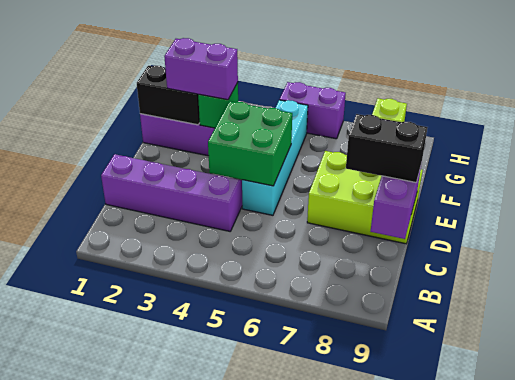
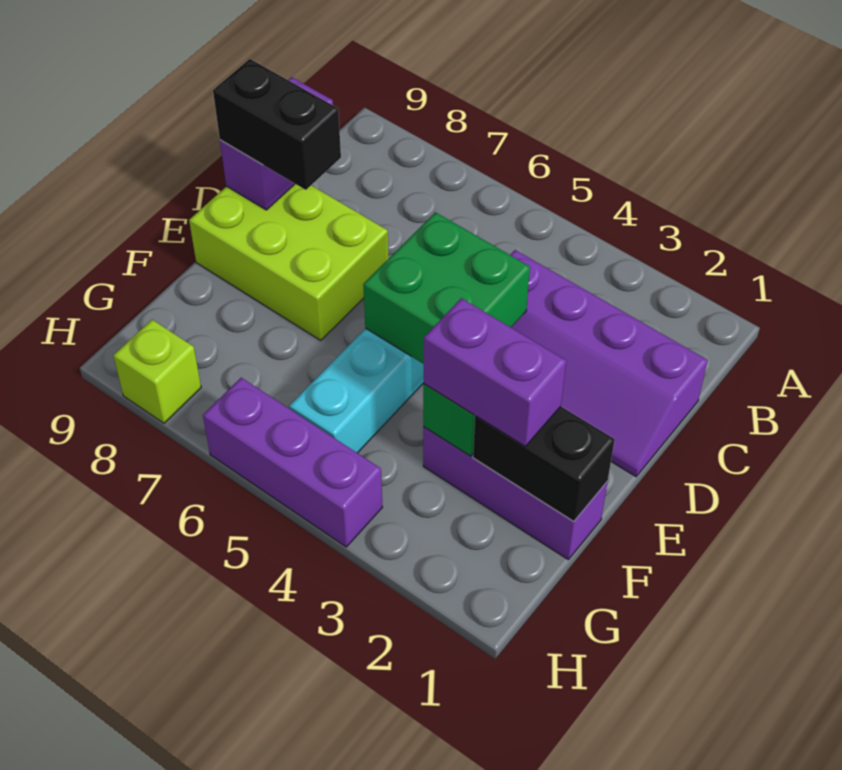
purple brick H5:H6 level 1 -> purple brick H4:H6 level 1

